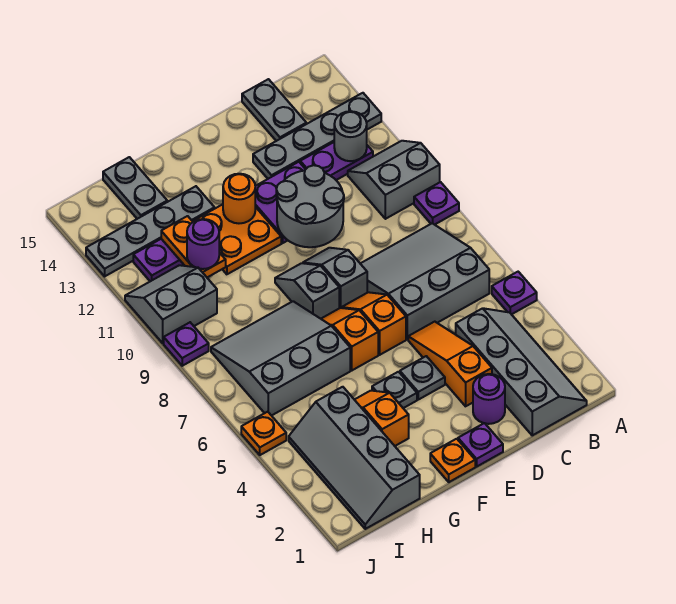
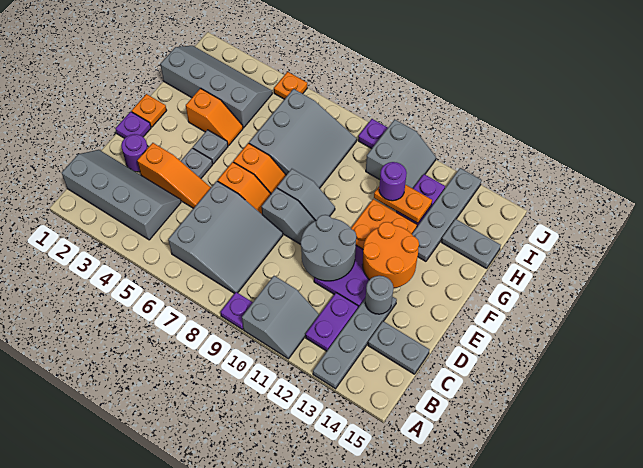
purple plate A5 level 1 -> none
grey slope B1:C4 level 1 top C -> grey slope B1:C4 level 1 top B
grey round brick B12 level 2 -> grey round brick D13 level 2
orange round brick F12 level 2 -> orange round brick E12:F13 level 2

